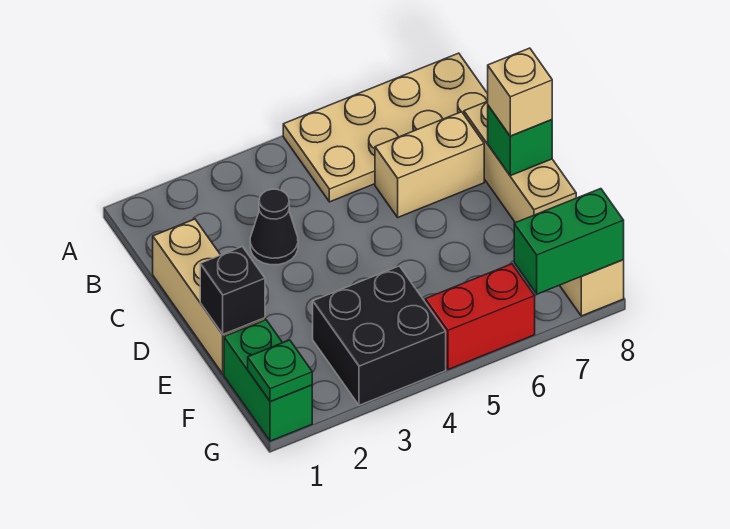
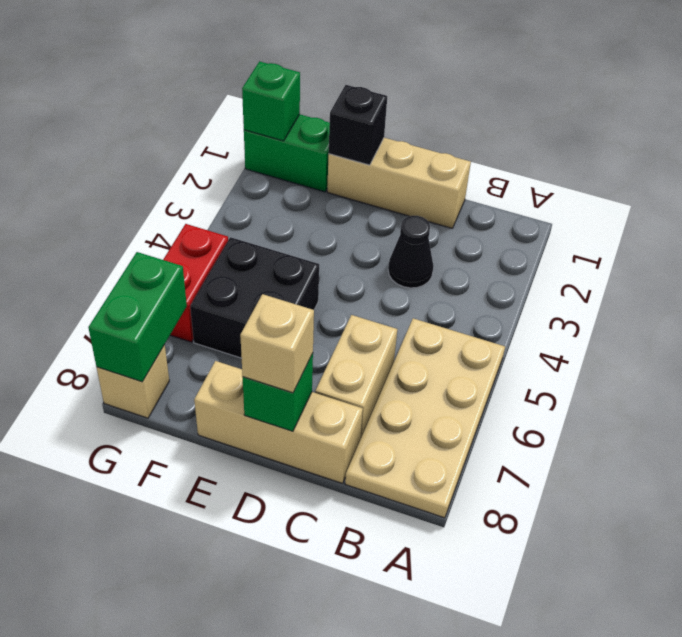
black brick F3:G4 level 1 -> black brick E5:F6 level 1
green plate G1 level 2 -> green brick G1 level 2

